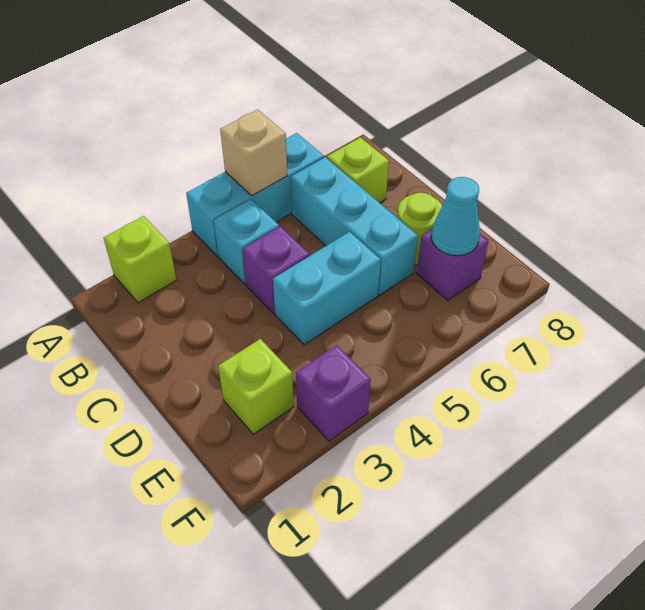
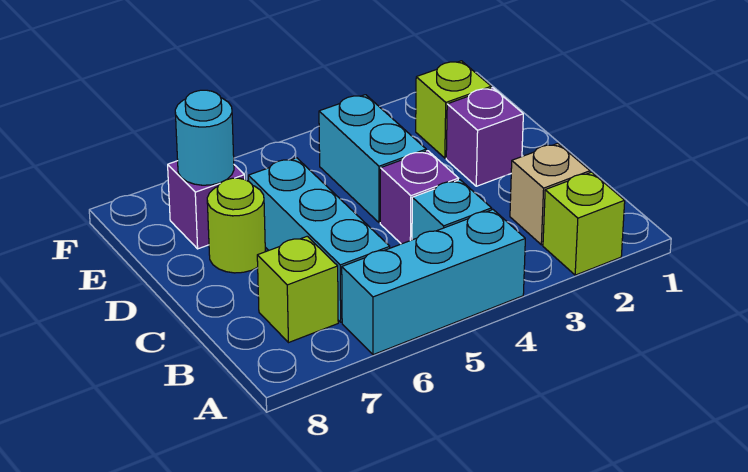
tan brick A5 level 2 -> tan brick B2 level 1
cyan brick D4:D5 level 1 -> cyan brick D4:E4 level 1
cyan cone E7 level 2 -> cyan round brick E7 level 2
purple brick F3 level 1 -> purple brick D2 level 1

